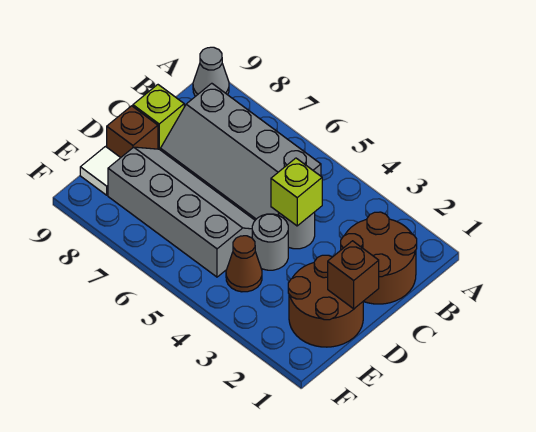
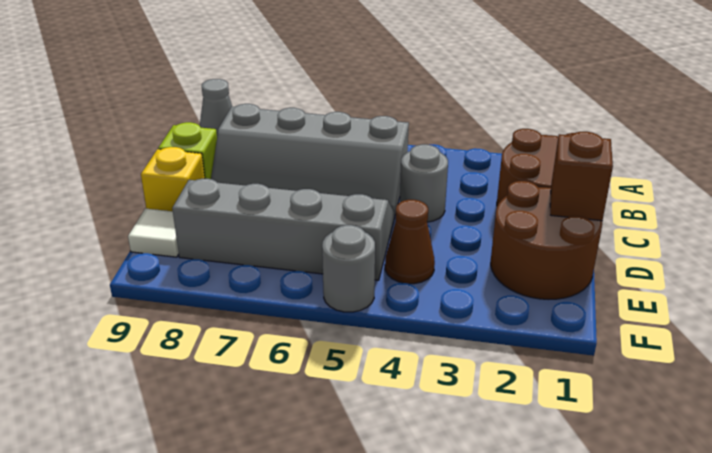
lime brick C4 level 2 -> none
grey round brick D4 level 1 -> grey round brick F5 level 1
brown brick D9 level 1 -> yellow brick D9 level 1

